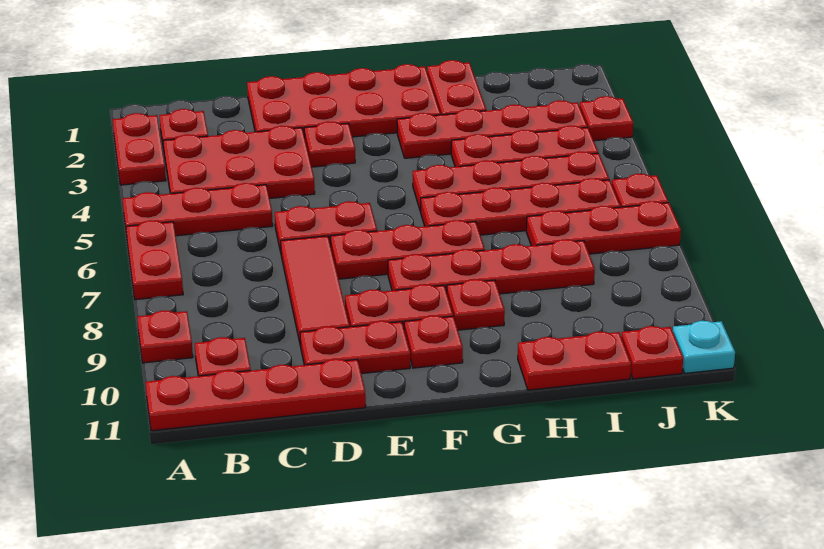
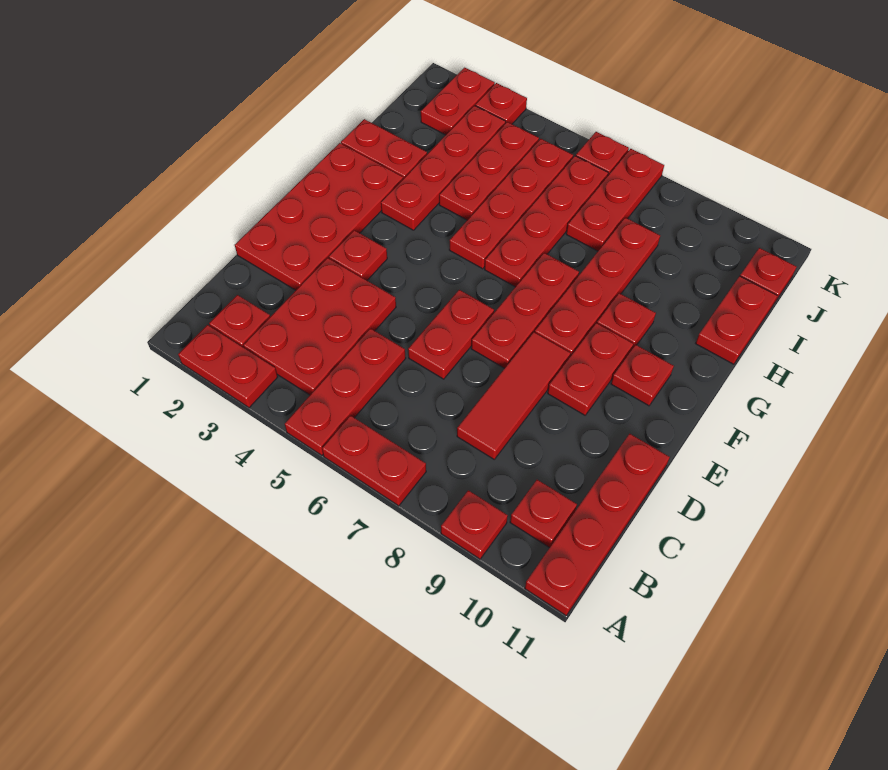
red tile D7:D9 level 1 -> red tile C8:E8 level 1
red plate D10:E10 level 1 -> red plate J2:K2 level 1
cyan plate K11 level 1 -> none

